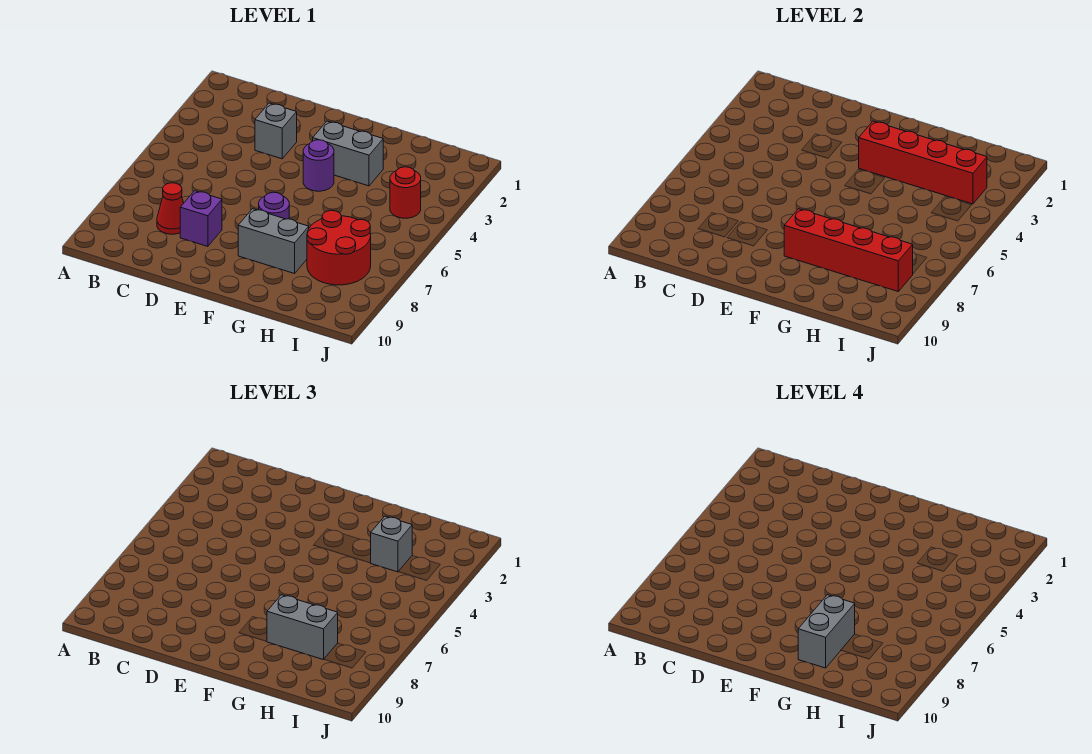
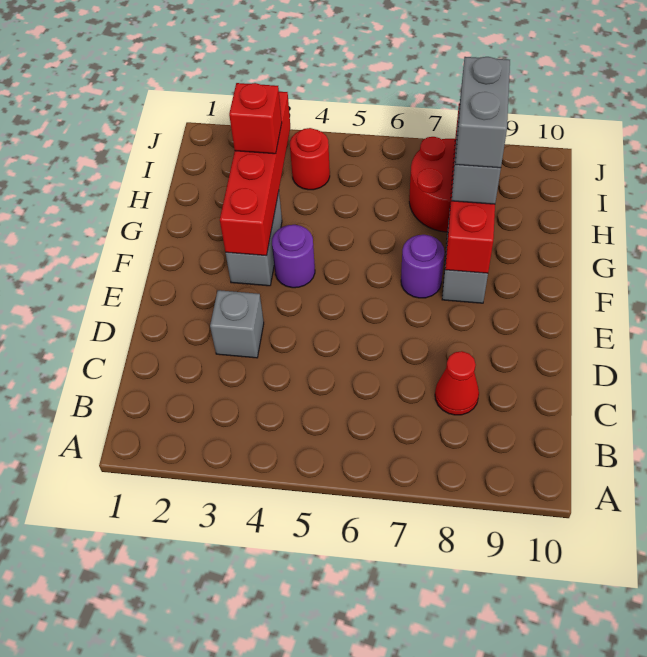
purple brick D8 level 1 -> none
grey brick G8:G9 level 4 -> grey brick G8:H8 level 4
grey brick H3 level 3 -> red brick H3 level 3

